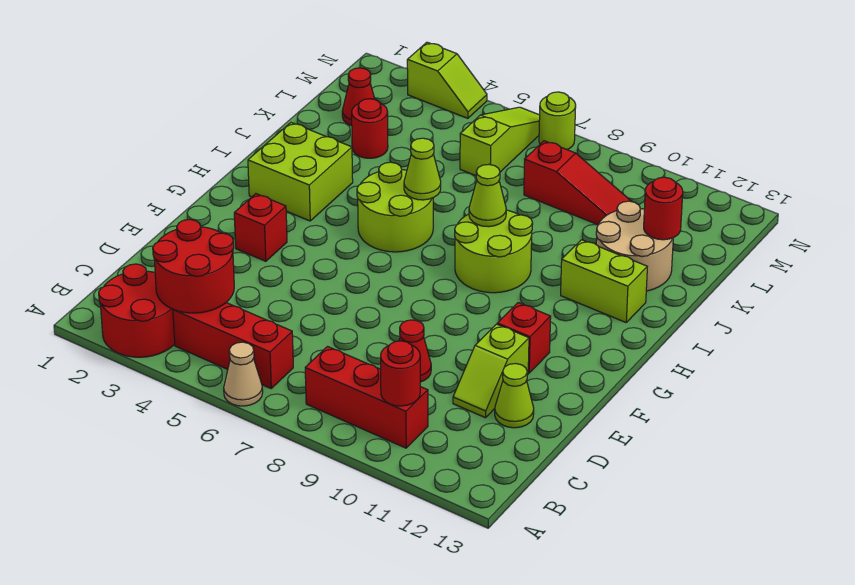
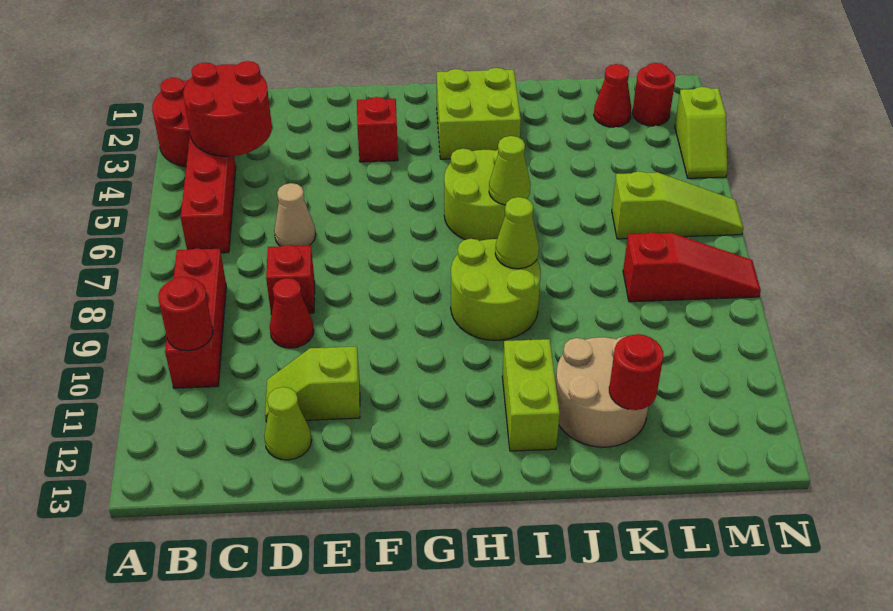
tan cone A6 level 1 -> tan cone D6 level 1
red brick F11 level 1 -> red brick D8 level 1
red round brick K3 level 1 -> red round brick M2 level 1
red slope L8:L10 level 1 top 8 -> red slope L8:N8 level 1 top L
lime round brick N7 level 1 -> none

